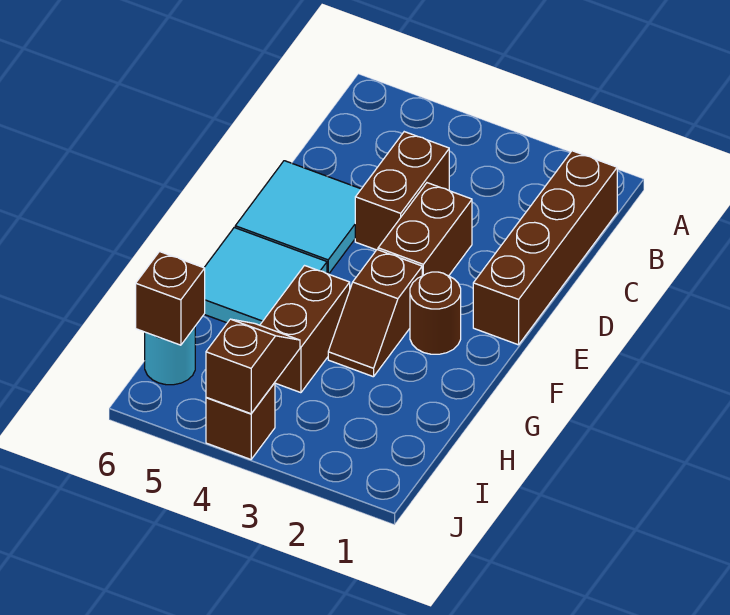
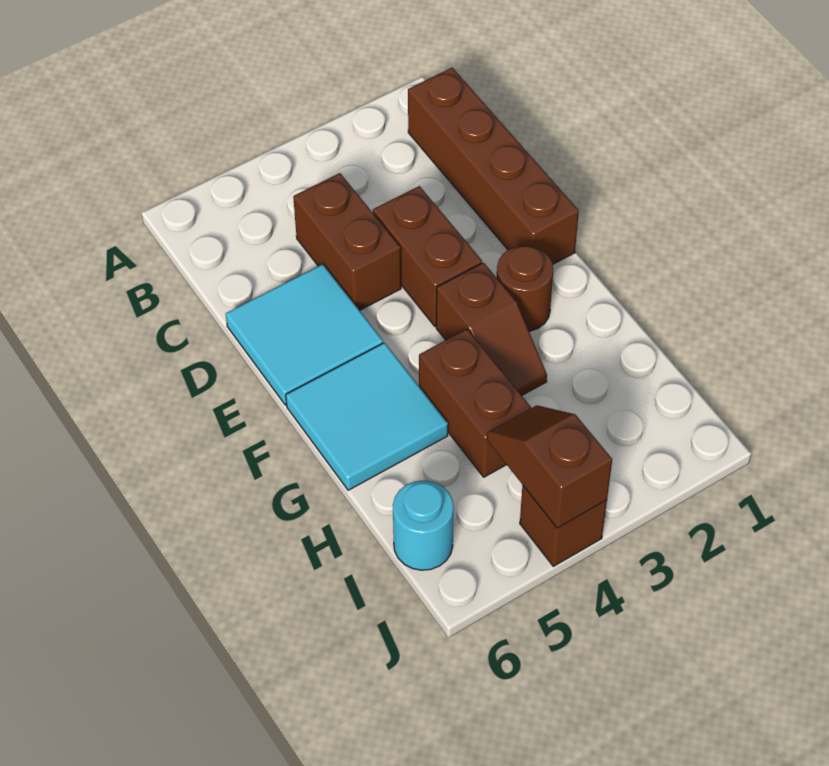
brown brick I6 level 2 -> none

